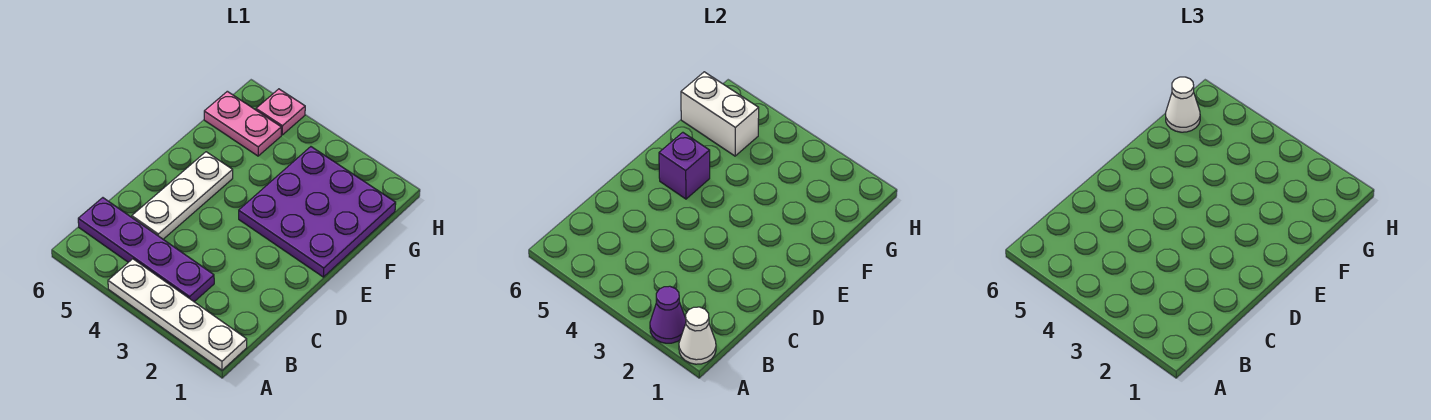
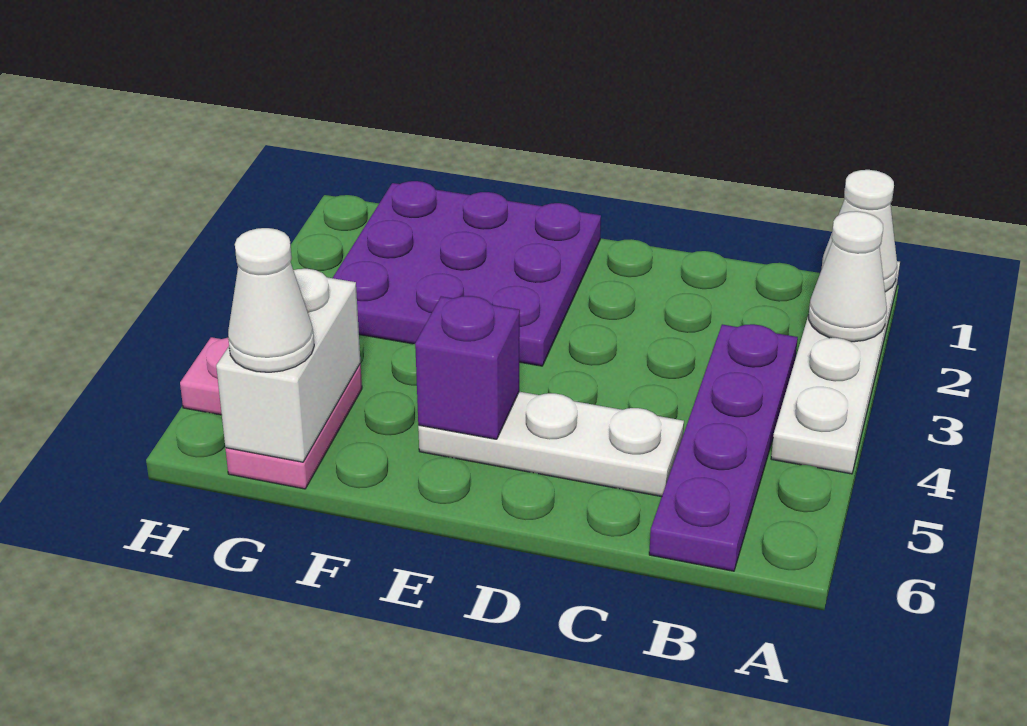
purple cone A2 level 2 -> white cone A2 level 2

